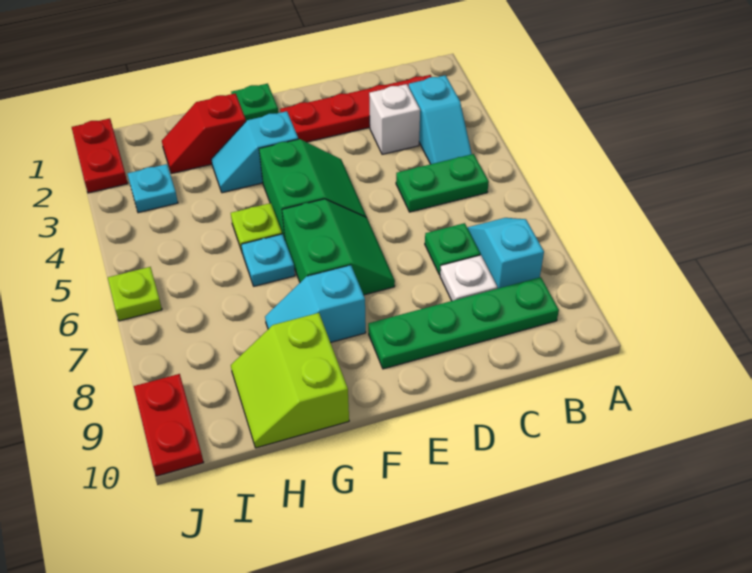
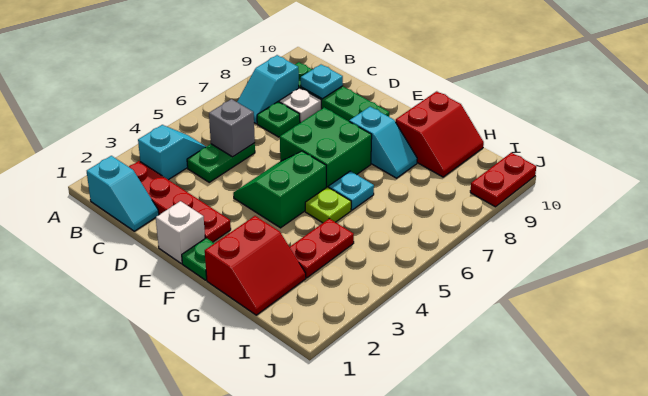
green plate B5:C5 level 1 -> green plate C4:C5 level 1
white brick C3 level 1 -> white brick E1 level 1
none -> grey brick C5 level 2
green slope E6:F7 level 1 top F -> green brick E6:F7 level 1
cyan slope F3:G3 level 1 top F -> cyan slope B1:C1 level 1 top B
red slope G2:H2 level 1 top G -> red slope G1:H2 level 1 top G
lime slope G9:H10 level 1 top G -> red slope G9:H10 level 1 top G
cyan plate I3 level 1 -> cyan plate C9 level 2
red plate J1:J2 level 1 -> red plate H3:H4 level 1
lime plate J6 level 1 -> none

